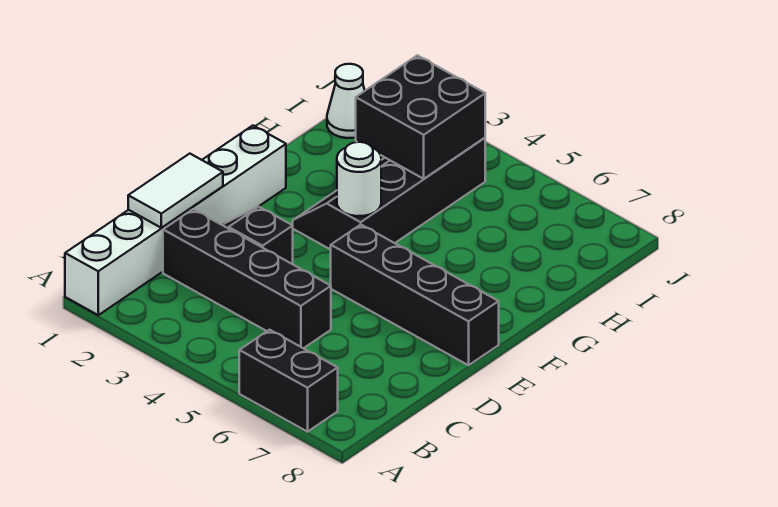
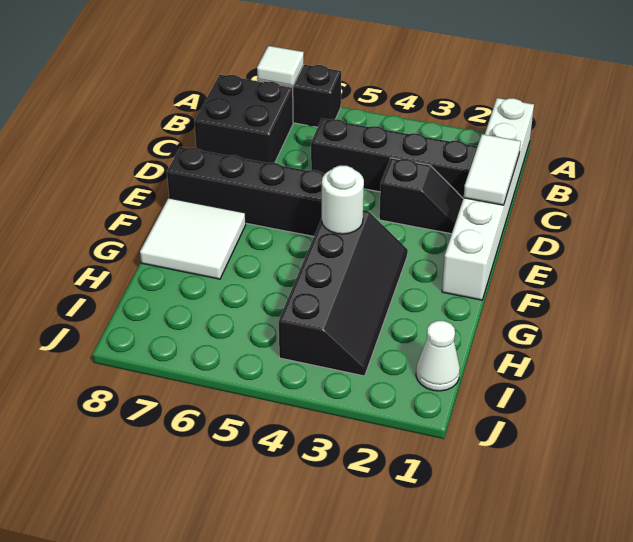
none -> white tile A7 level 2
none -> white tile F7:G8 level 1
black brick H3:I4 level 2 -> black brick B7:C8 level 1

